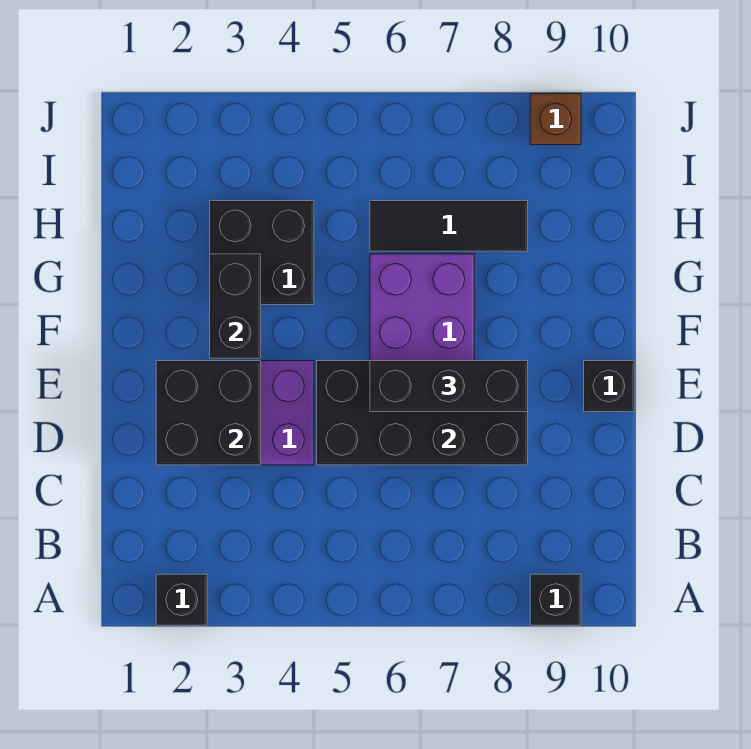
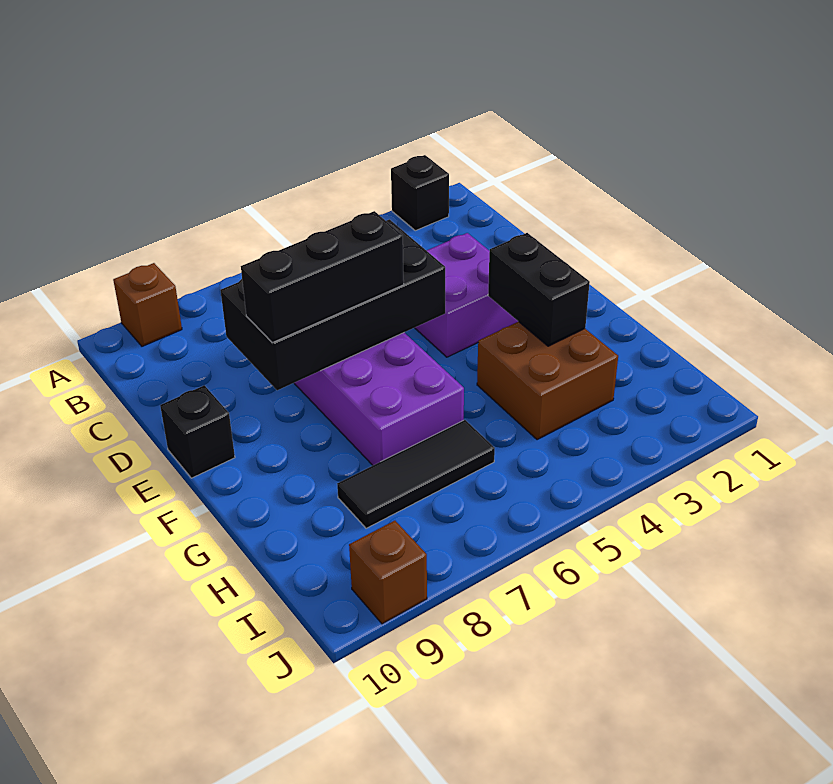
black brick A9 level 1 -> brown brick A9 level 1
black brick D2:E3 level 2 -> none
black brick G3:H4 level 1 -> brown brick G3:H4 level 1

